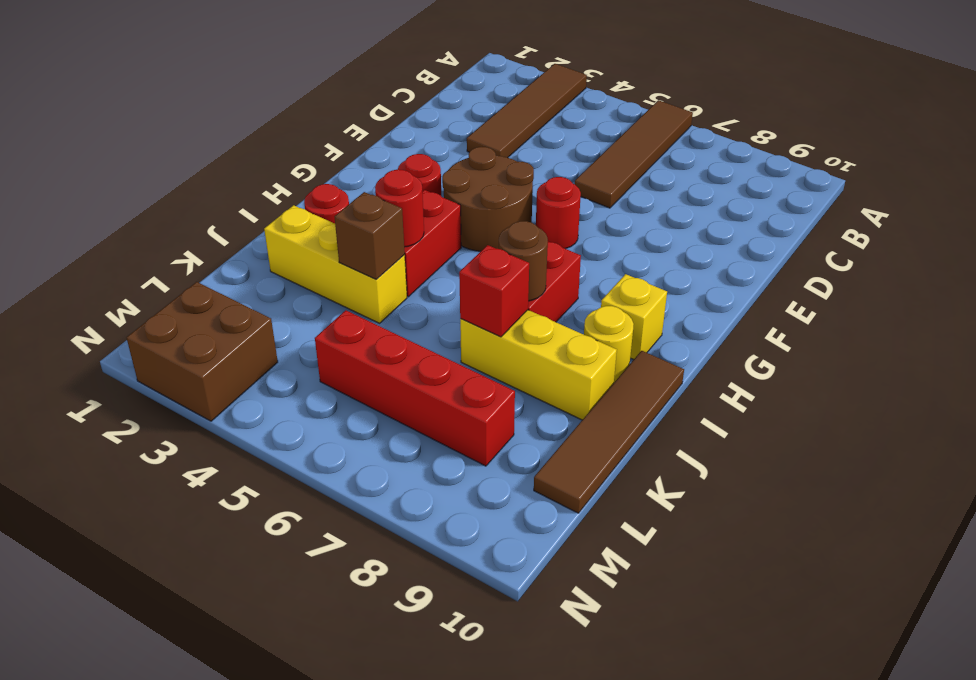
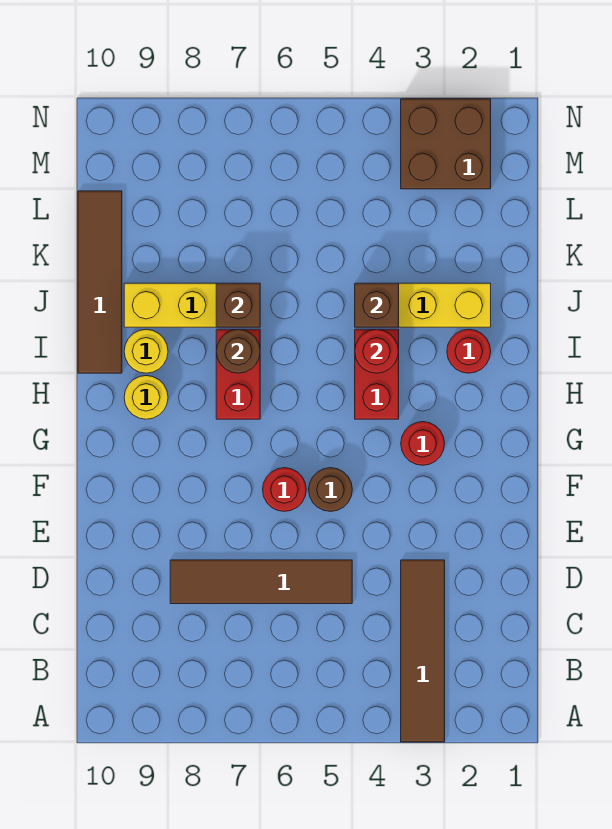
brown tile A6:D6 level 1 -> brown tile D5:D8 level 1
brown round brick F4:G5 level 1 -> brown round brick F5 level 1
yellow brick H9 level 1 -> yellow round brick H9 level 1
red brick J7 level 2 -> brown brick J7 level 2
red brick L5:L8 level 1 -> none

